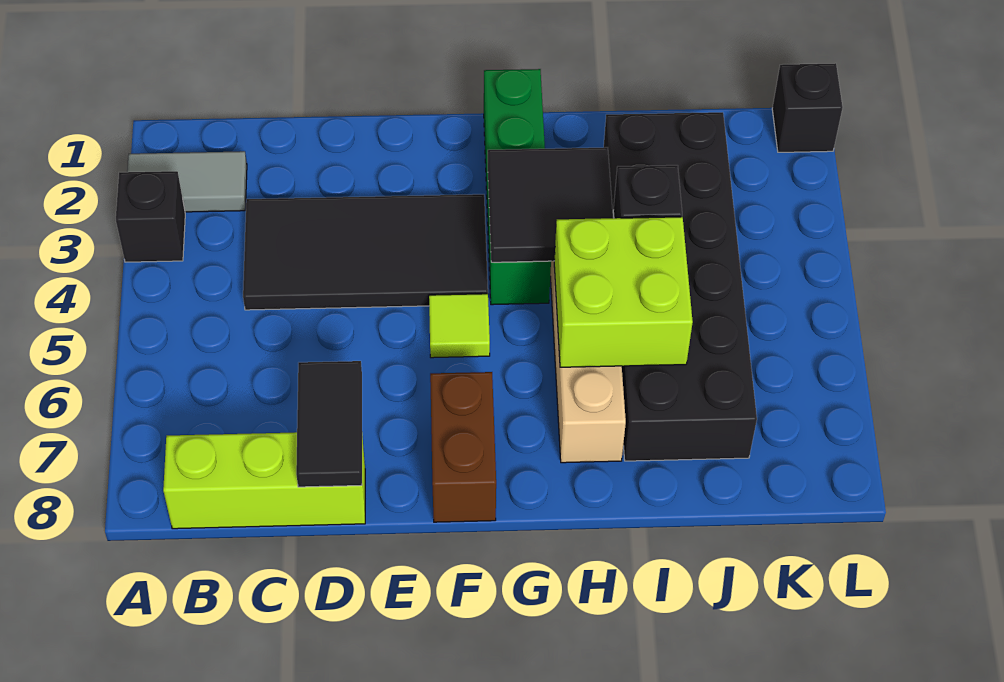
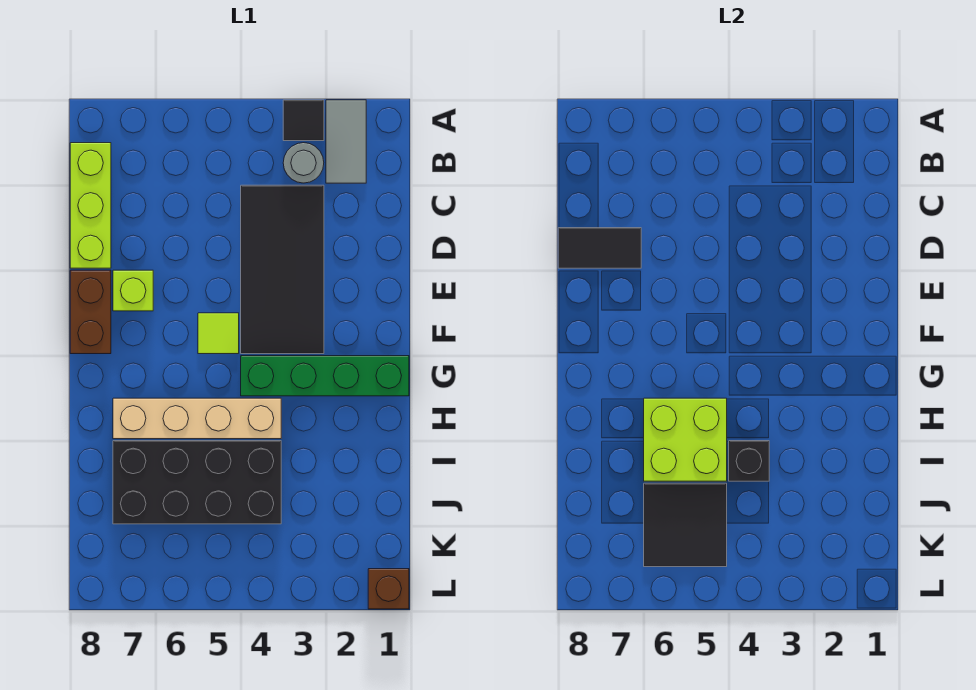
black brick A3 level 1 -> black tile A3 level 1
none -> grey round brick B3 level 1
none -> lime brick E7 level 1
brown brick F7:F8 level 1 -> brown brick E8:F8 level 1
black tile G3:H4 level 2 -> black tile J5:K6 level 2
black brick I2:J7 level 1 -> black brick I4:J7 level 1
black brick L1 level 1 -> brown brick L1 level 1

